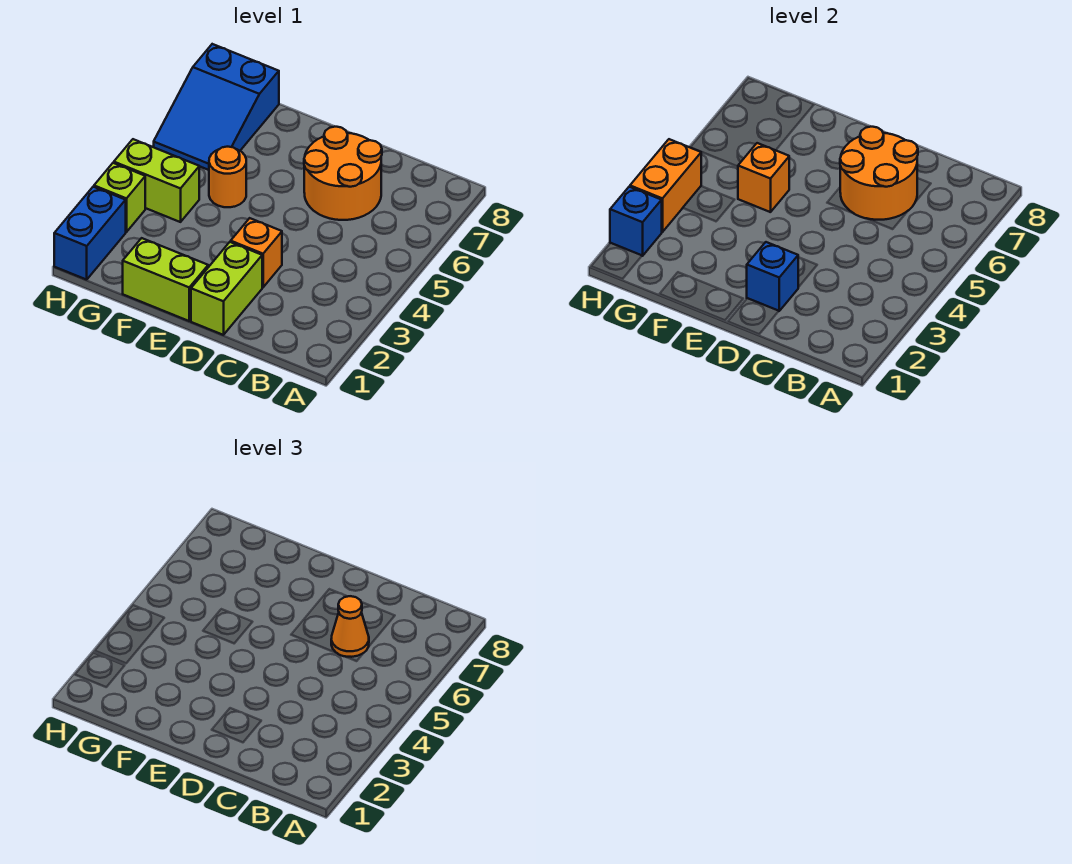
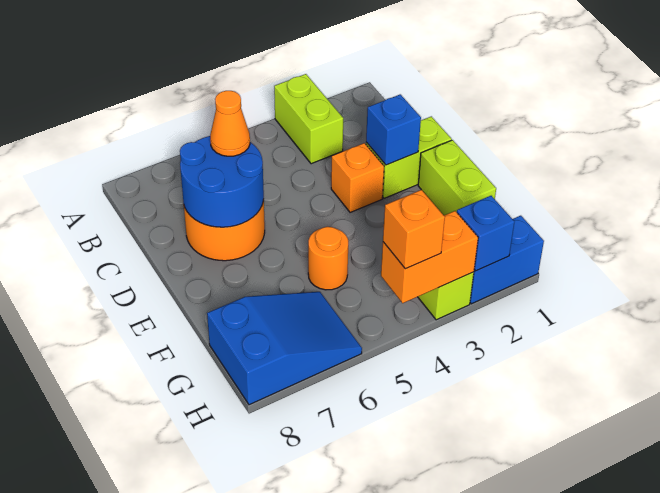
orange round brick C6:D7 level 2 -> blue round brick C6:D7 level 2
orange brick F5 level 2 -> orange brick H4 level 3
lime brick G4:H4 level 1 -> lime brick A3:B3 level 1

